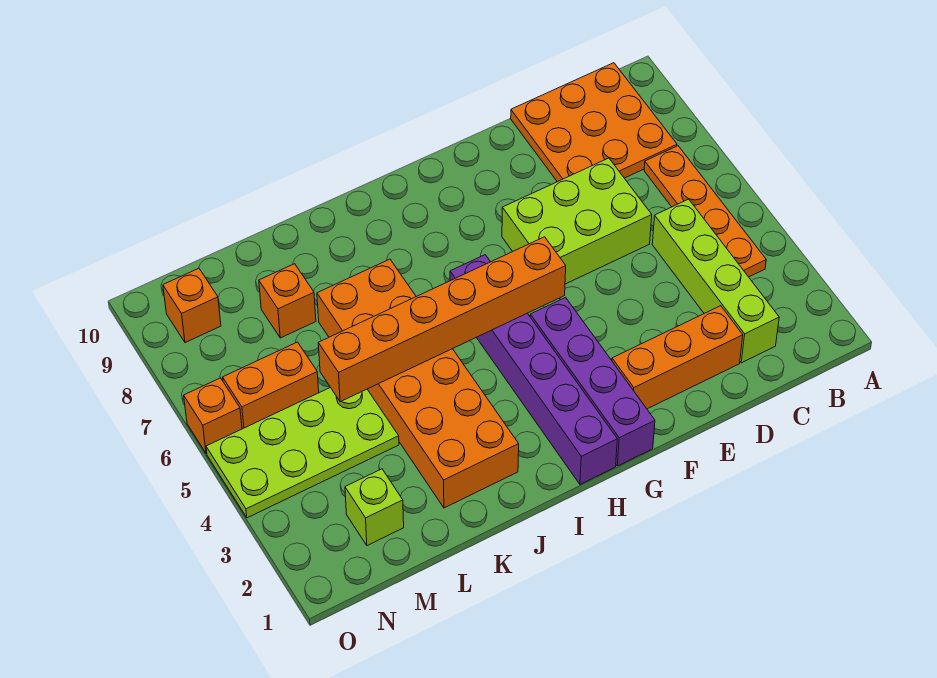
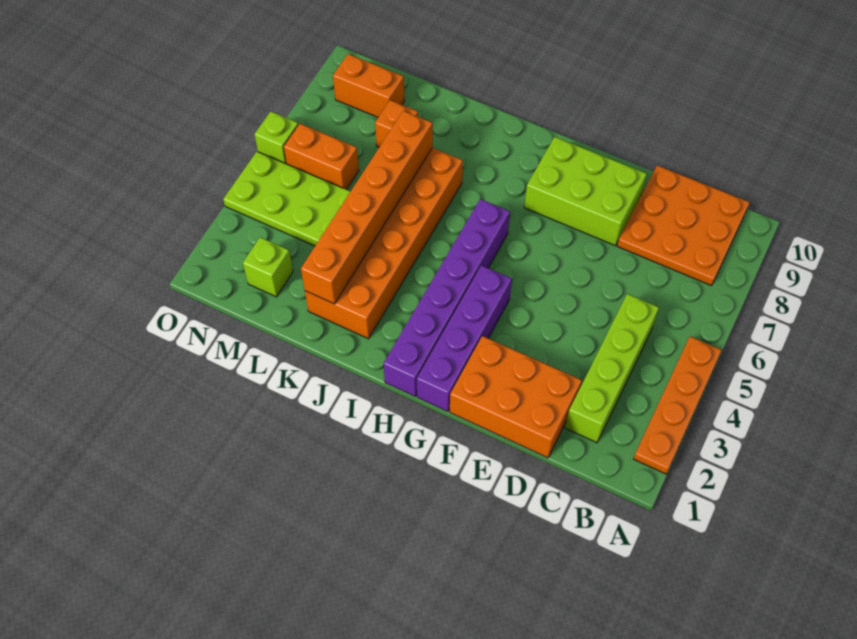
orange plate B4:B7 level 1 -> orange plate A2:A5 level 1
orange brick D2:F2 level 1 -> orange brick D1:F2 level 1
lime brick D6:F7 level 1 -> lime brick E8:G9 level 1
orange brick G5:L5 level 2 -> orange brick K2:K7 level 2
orange brick N9 level 1 -> orange brick M9:N9 level 1
orange brick O6 level 1 -> lime brick O6 level 1

